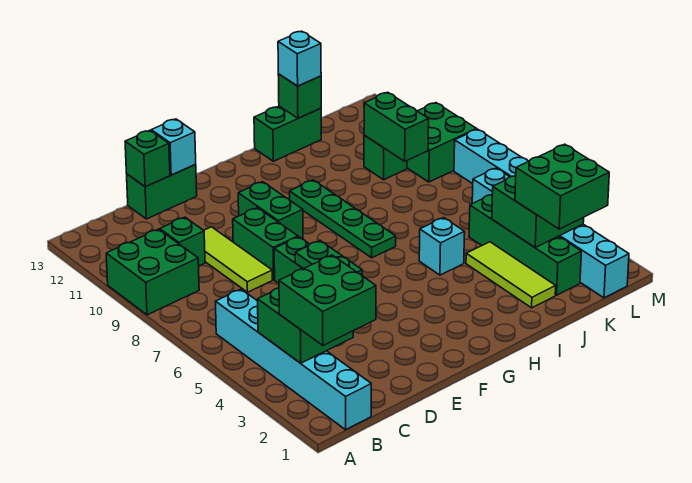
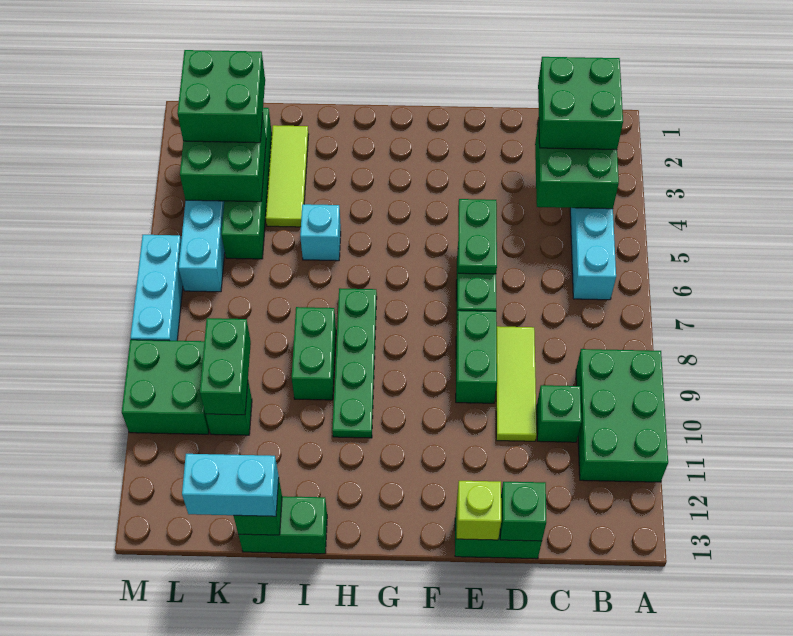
green brick A9:B10 level 1 -> green brick A9:B11 level 1
cyan brick E13 level 2 -> lime brick E13 level 2
green brick F9:F10 level 1 -> green brick I8:I9 level 1
cyan brick J13 level 3 -> cyan brick J13:K13 level 3

